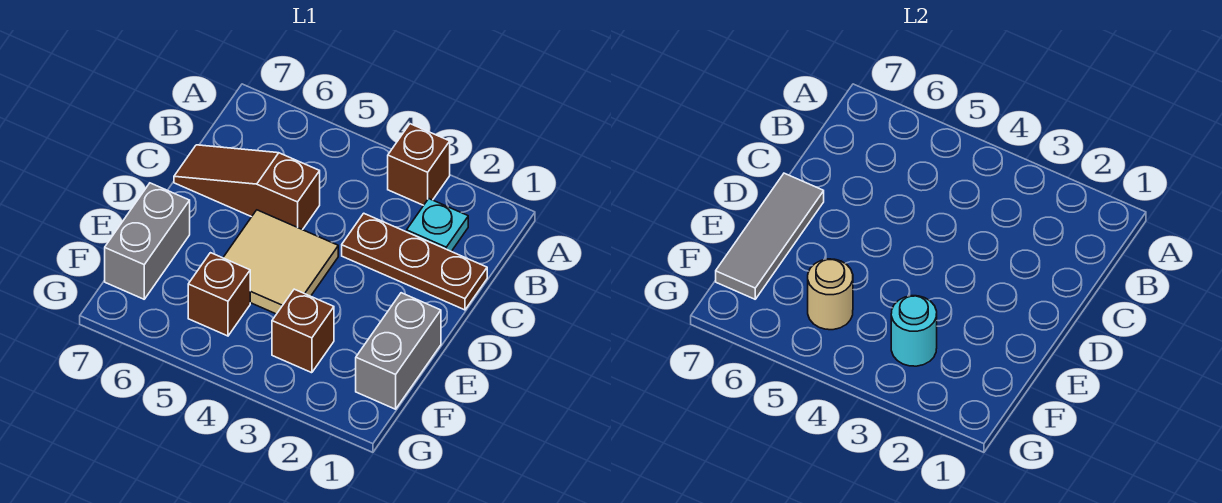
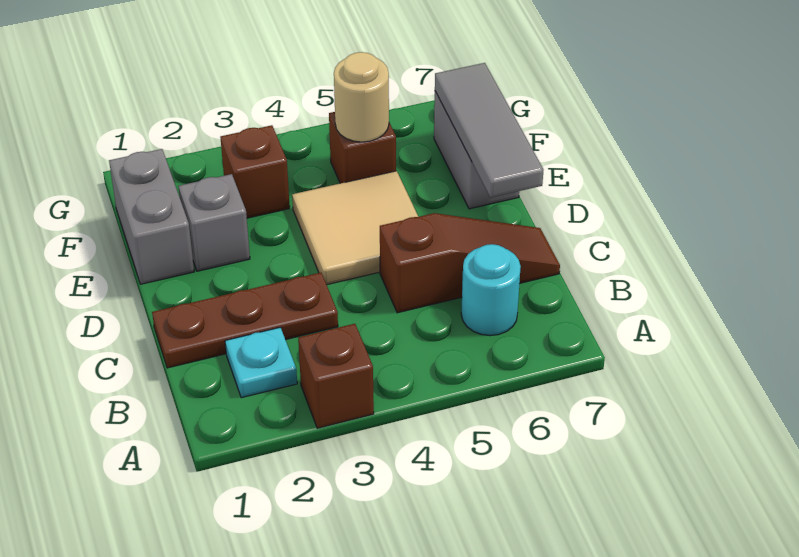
none -> grey brick E2 level 1
cyan round brick F3 level 2 -> cyan round brick B6 level 1

